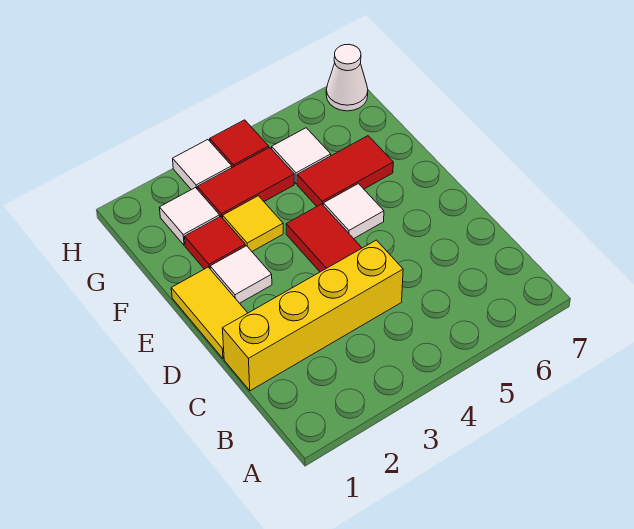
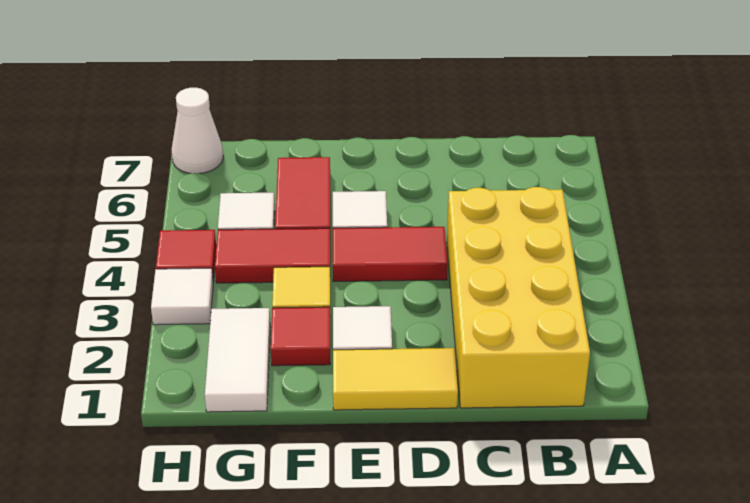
yellow brick C1:C4 level 1 -> yellow brick B1:C4 level 1
white tile G2 level 1 -> white tile G1:G2 level 1
red tile G3:G4 level 1 -> red tile F4:G4 level 1

